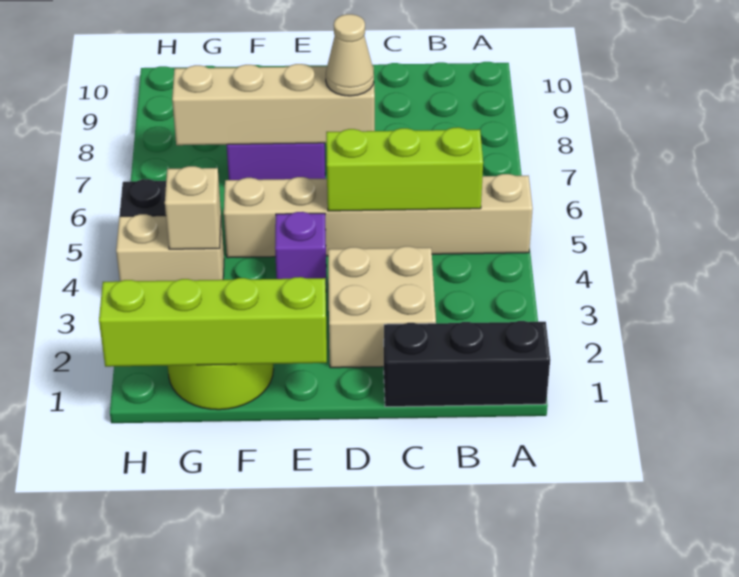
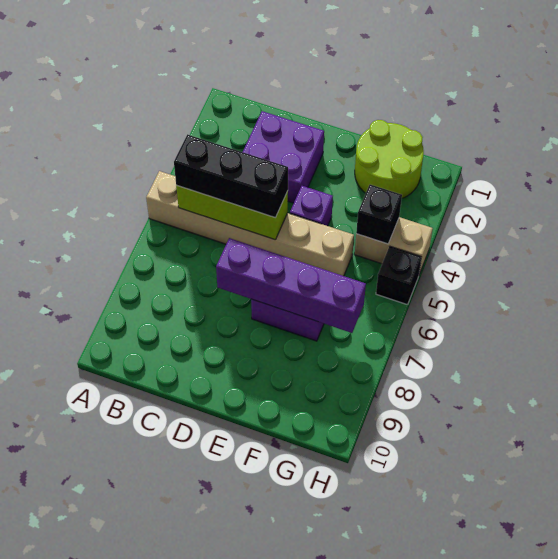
black brick A1:C1 level 1 -> black brick B5:D5 level 3
tan brick C2:D3 level 1 -> purple brick C2:D3 level 1
tan brick D7:G7 level 2 -> purple brick D7:G7 level 2
tan cone D7 level 3 -> none
lime brick E1:H1 level 2 -> none
tan brick G4 level 2 -> black brick G4 level 2

